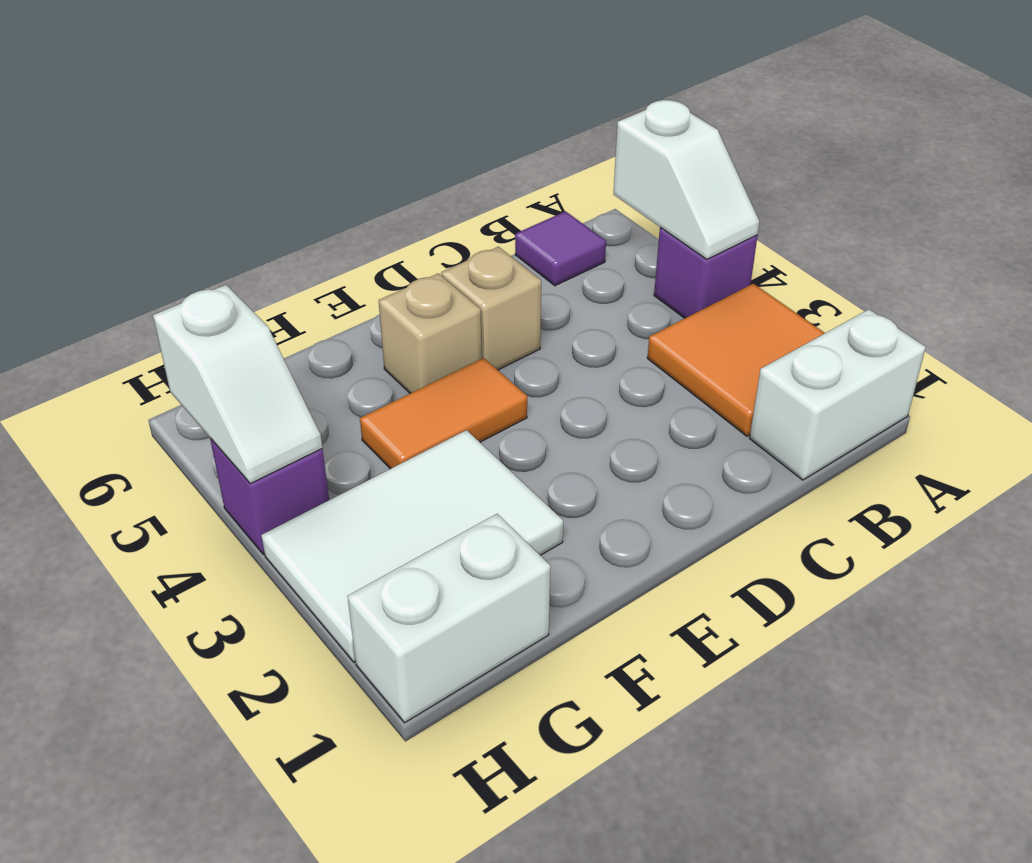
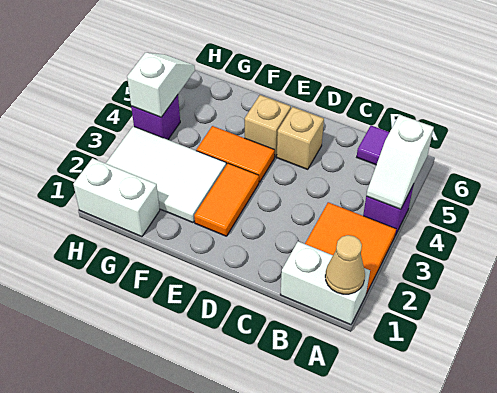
none -> tan cone A1 level 2
none -> orange tile E2:E3 level 1
white slope H4:H5 level 2 top 5 -> white slope H4:H5 level 2 top 4

